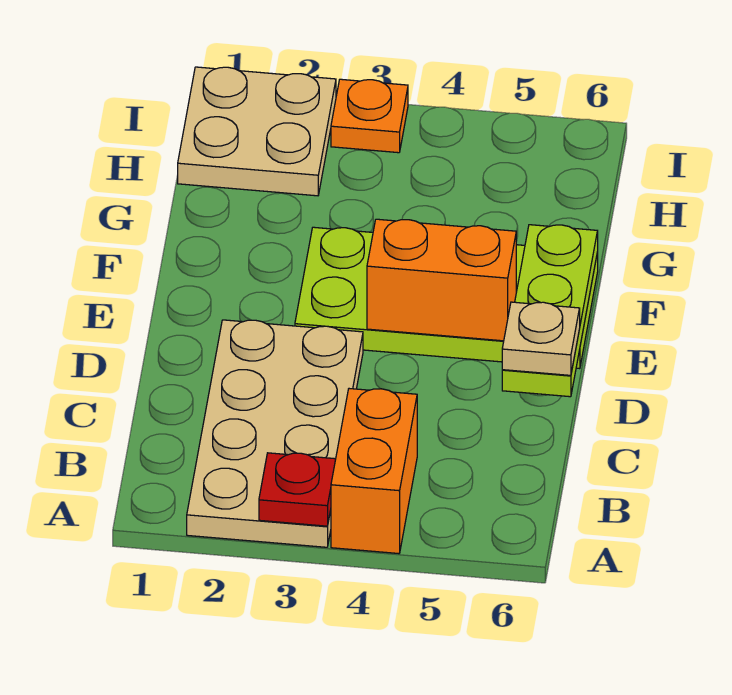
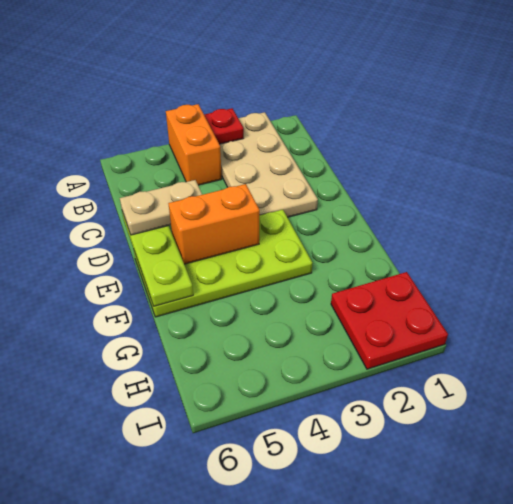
tan plate D6 level 3 -> tan plate D5:D6 level 3
tan plate H1:I2 level 1 -> red plate H1:I2 level 1
orange plate I3 level 1 -> none

